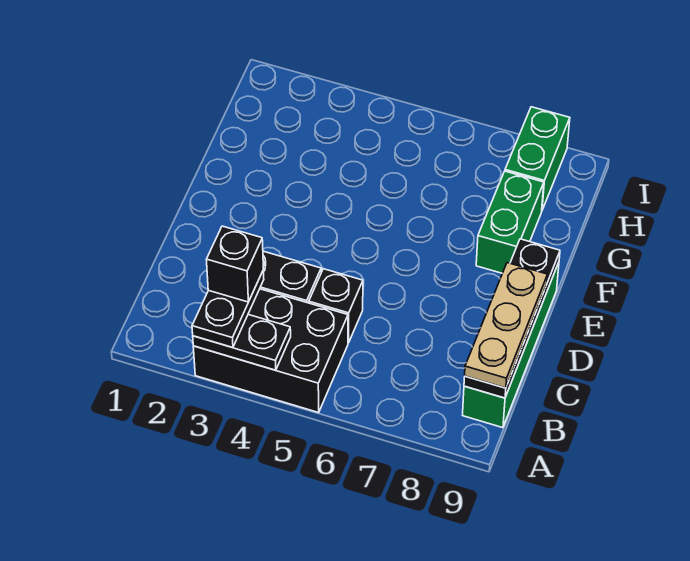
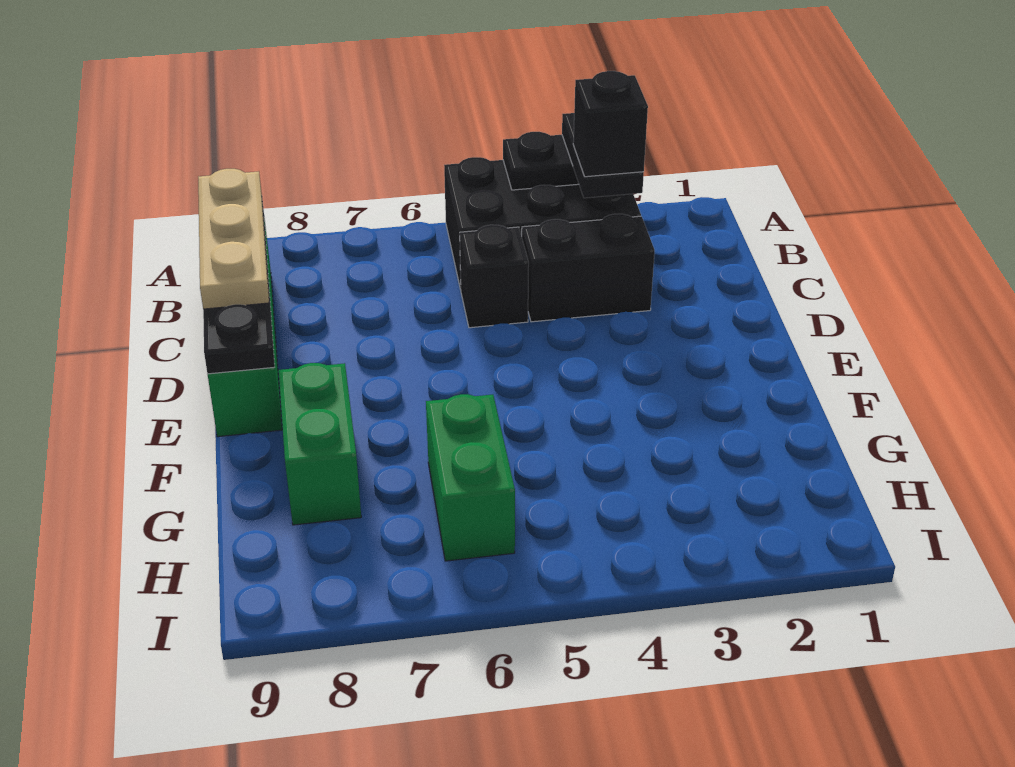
green brick H8:I8 level 1 -> green brick G6:H6 level 1

